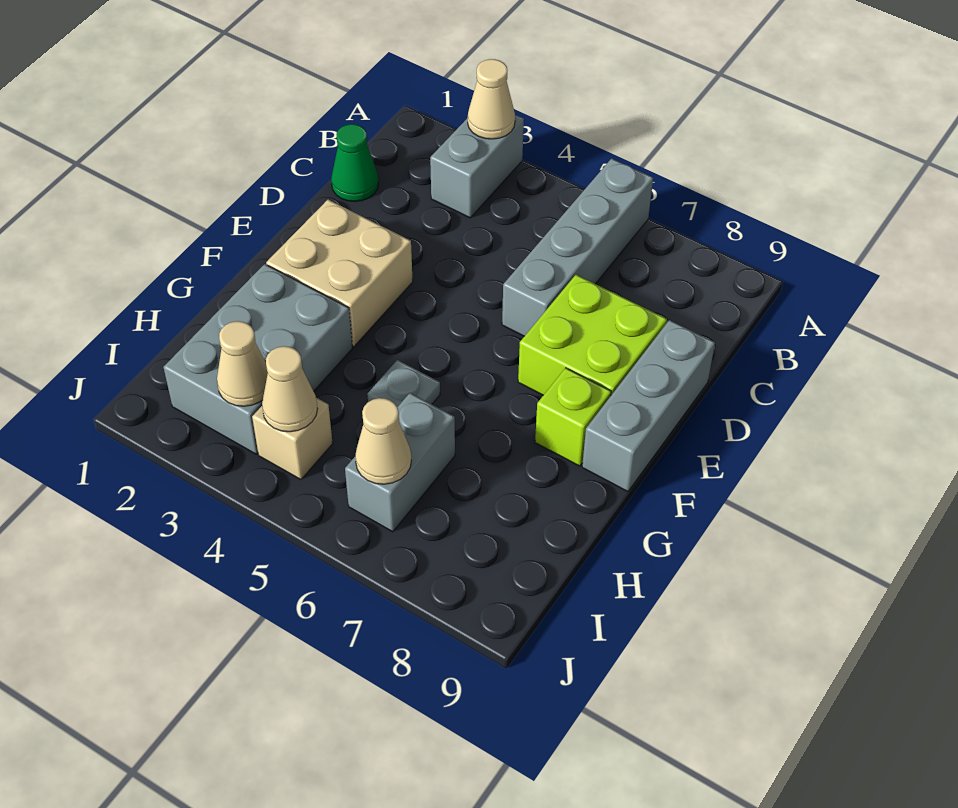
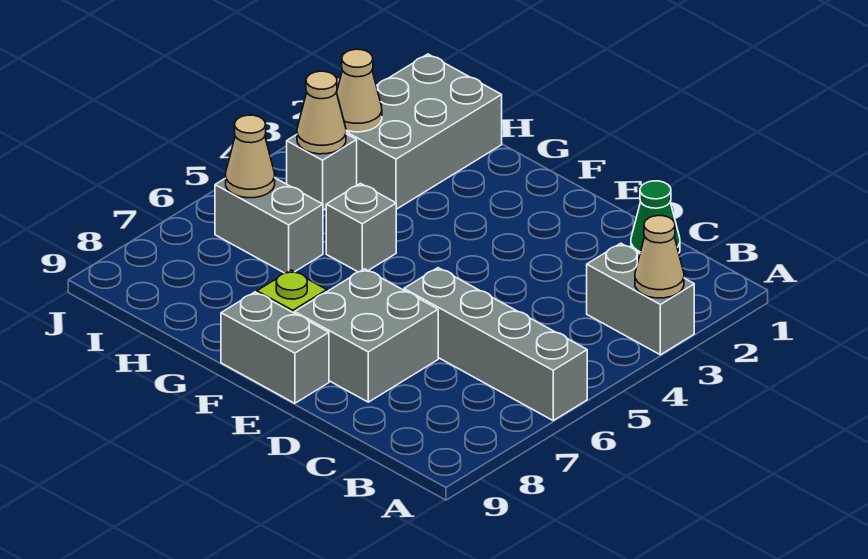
lime brick D7:E8 level 1 -> grey brick D7:E8 level 1
grey brick D9:F9 level 1 -> grey brick E9:F9 level 1
tan brick E2:F3 level 1 -> none
grey brick G2:I3 level 1 -> grey brick H1:I3 level 1
grey plate G5 level 1 -> grey brick G5 level 1
tan brick I4 level 1 -> grey brick I4 level 1

